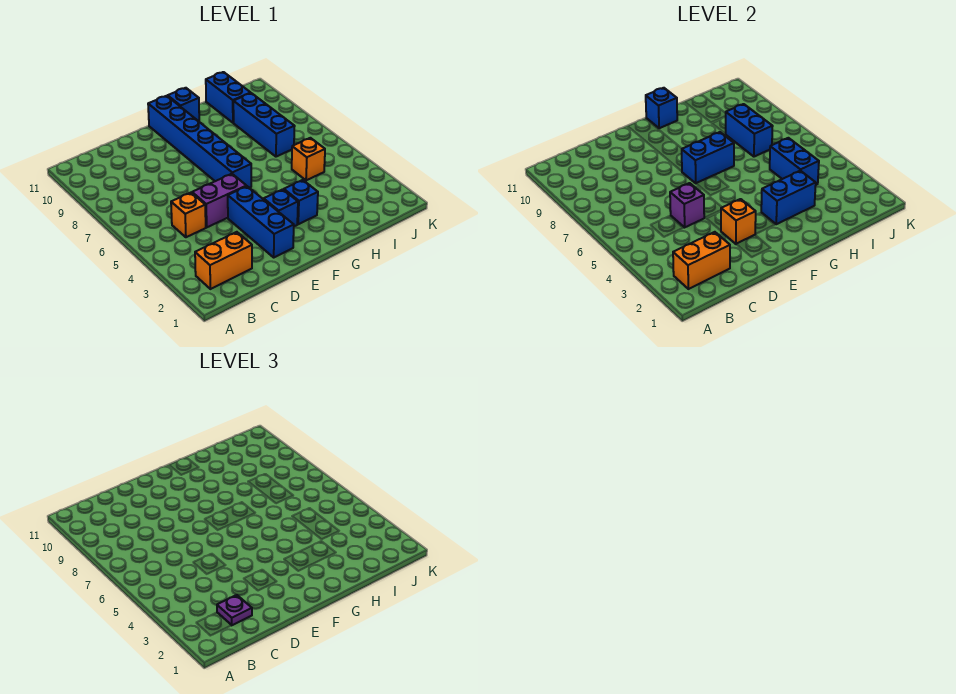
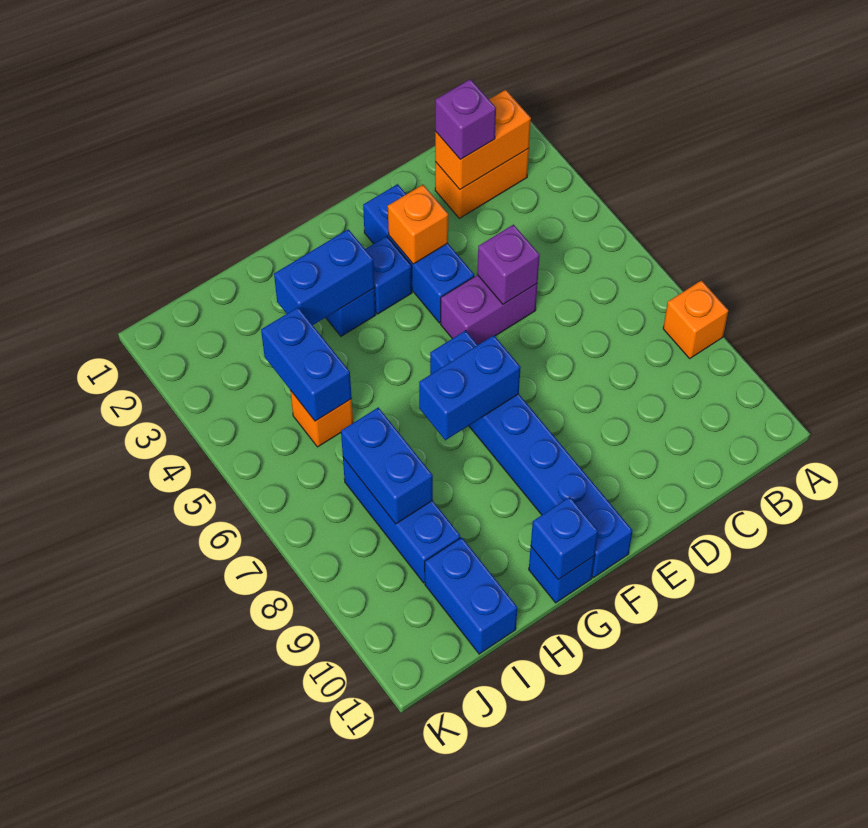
purple plate C2 level 3 -> purple brick C2 level 3
orange brick C5 level 1 -> orange brick A8 level 1

